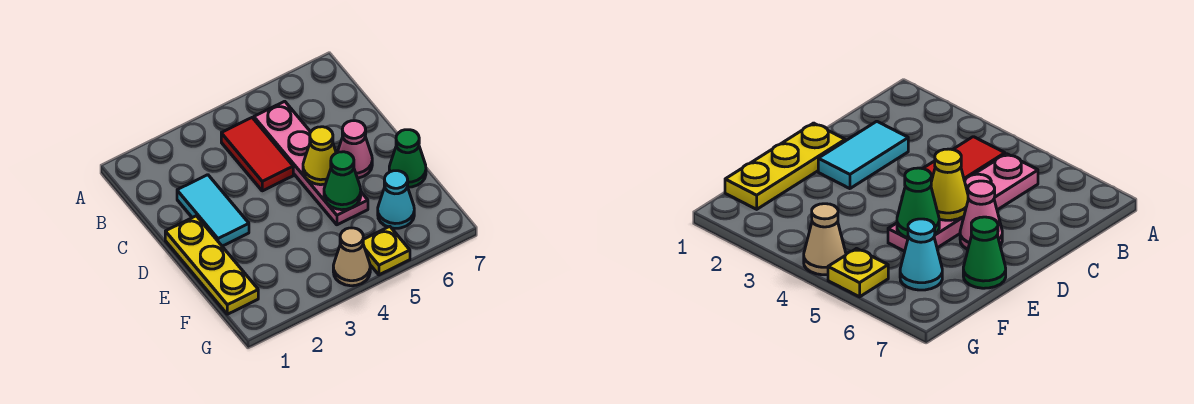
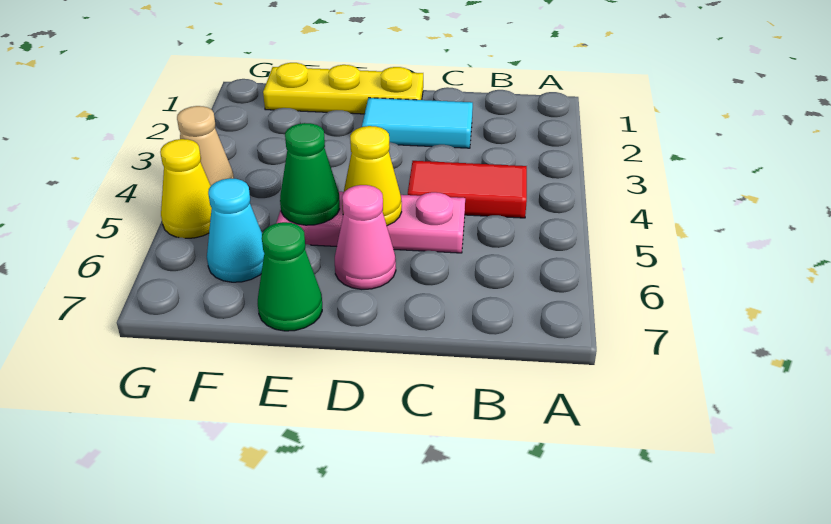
pink plate B5:E5 level 1 -> pink plate C5:E5 level 1
yellow plate G5 level 1 -> yellow cone G5 level 1

